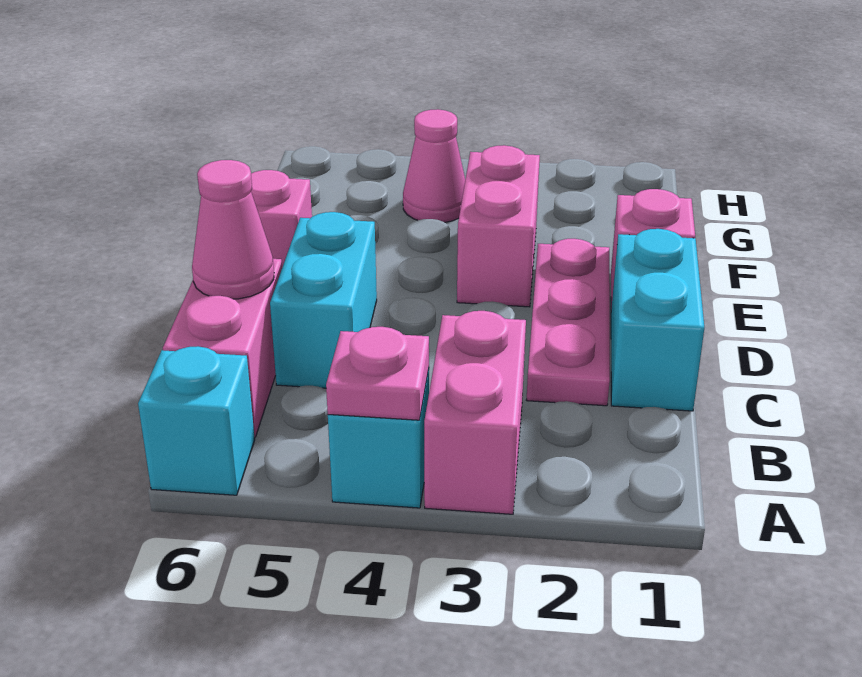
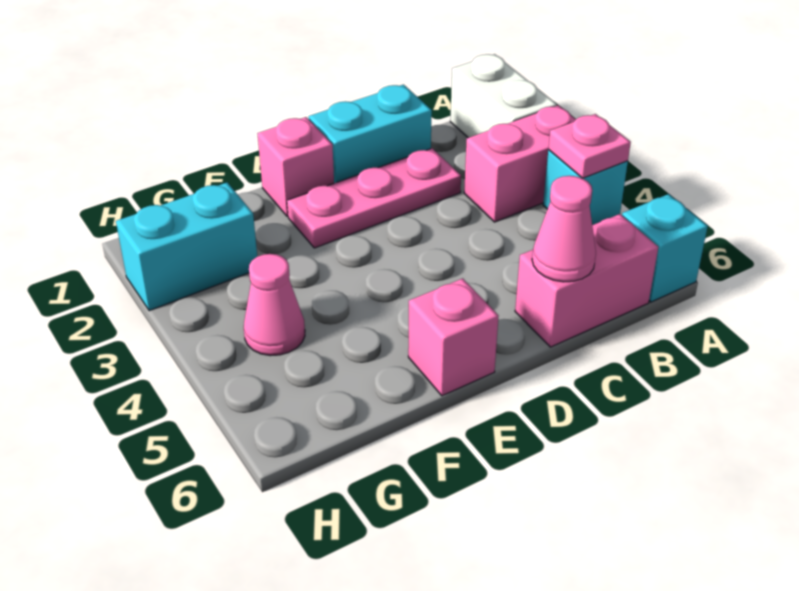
none -> white brick A1:A2 level 1
cyan brick C5:D5 level 1 -> cyan brick G2:H2 level 1
pink brick E3:F3 level 1 -> none

